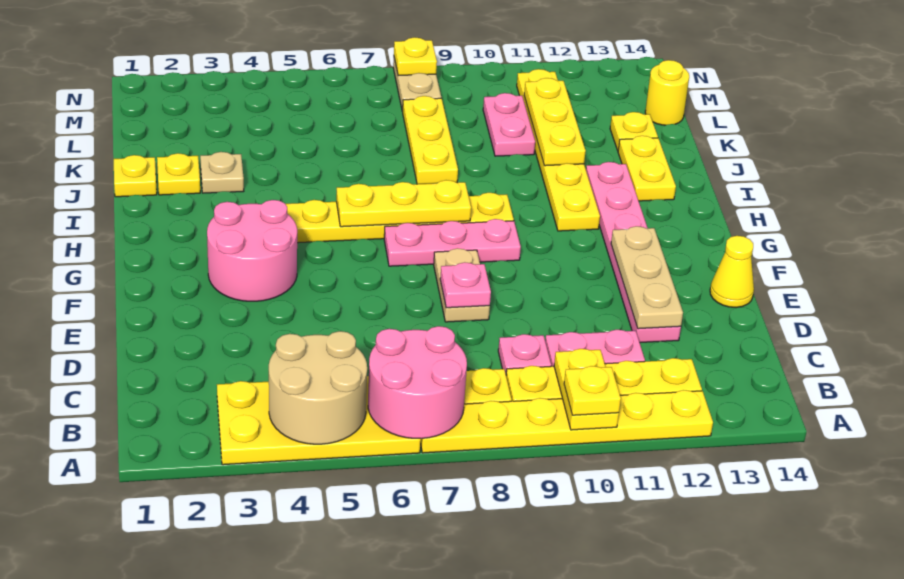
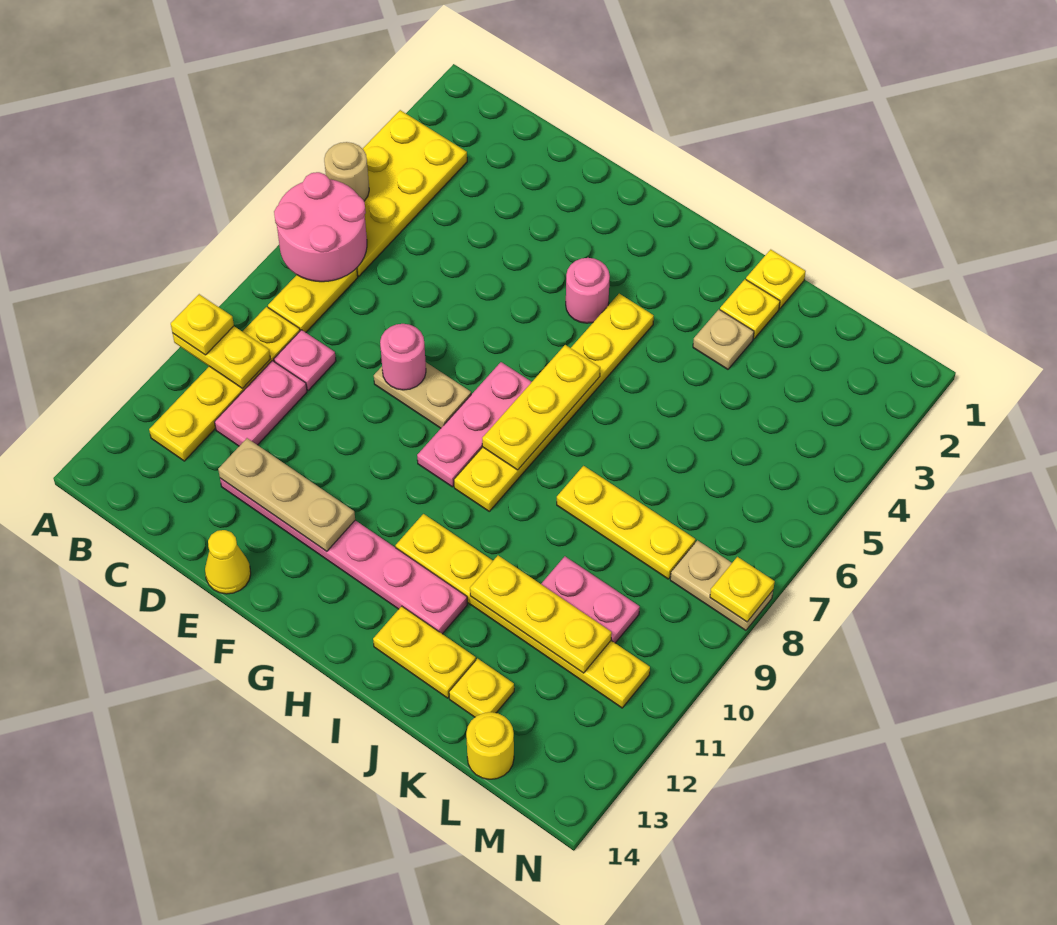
tan round brick A4:B5 level 2 -> tan round brick A5 level 2
yellow plate A7:A12 level 1 -> none
pink plate E8 level 2 -> pink round brick E8 level 2
pink round brick F3:G4 level 1 -> pink round brick G4 level 1

